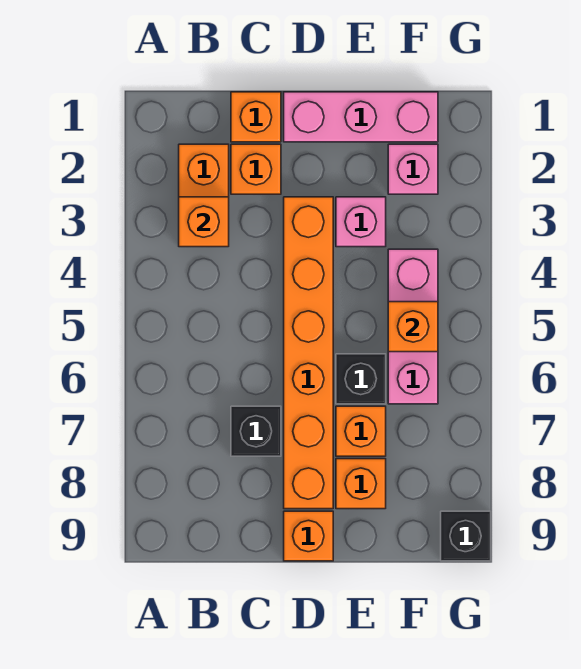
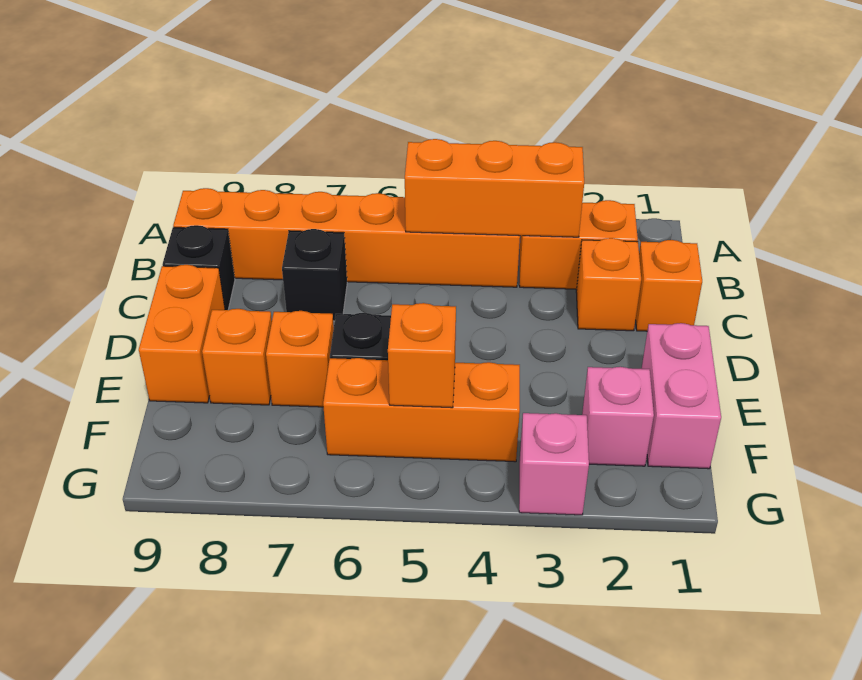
orange brick B3 level 2 -> orange brick B3:B5 level 2
pink brick D1:F1 level 1 -> pink brick E1:F1 level 1
orange brick D3:D8 level 1 -> orange brick B4:B9 level 1
orange brick D9 level 1 -> orange brick D9:E9 level 1
pink brick E3 level 1 -> pink brick G3 level 1
pink brick F4:F6 level 1 -> orange brick F4:F6 level 1
black brick G9 level 1 -> black brick C9 level 1

